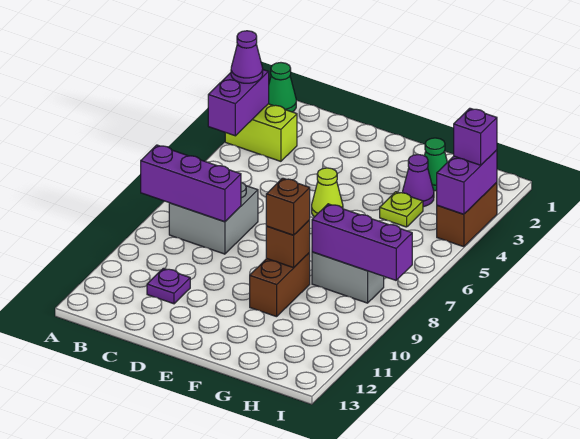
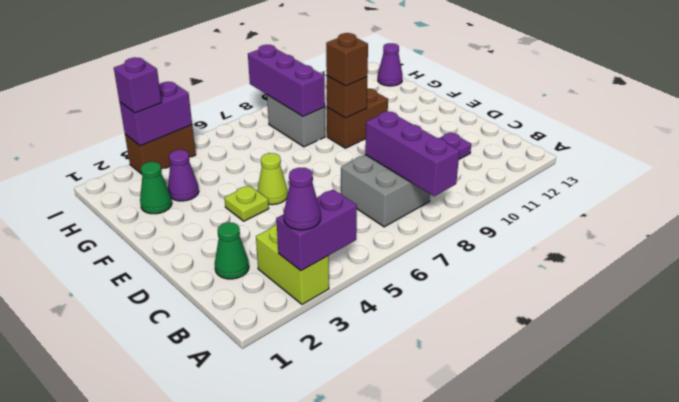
green cone A1 level 1 -> green cone C2 level 1
lime plate G4 level 1 -> lime plate E4 level 1
none -> purple cone H13 level 1

